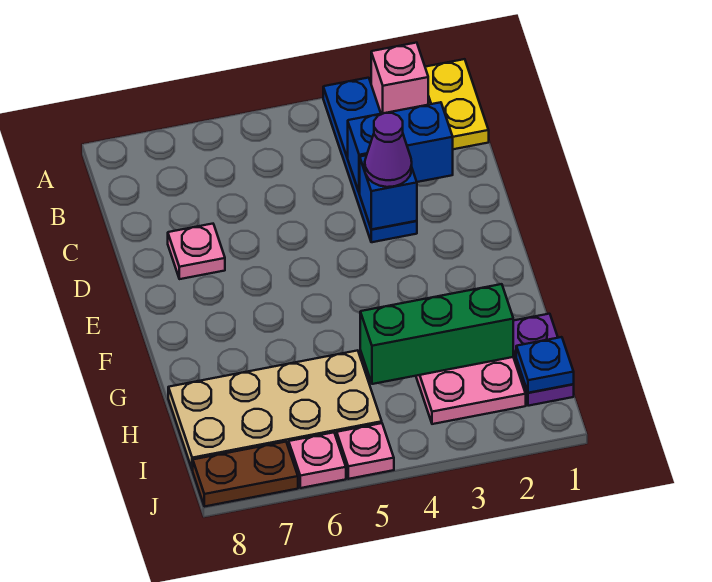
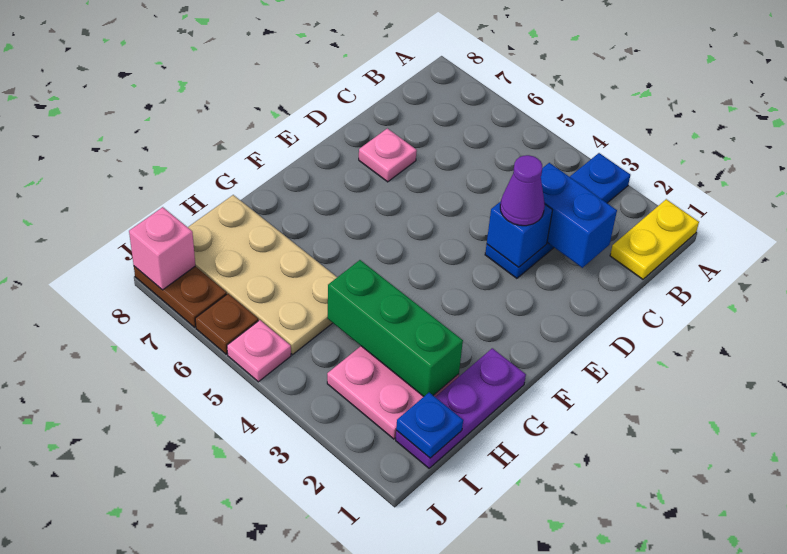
pink brick A2 level 1 -> pink brick J8 level 2
purple plate H1:I1 level 1 -> purple plate G1:I1 level 1
pink plate J6 level 1 -> brown plate J6 level 1

